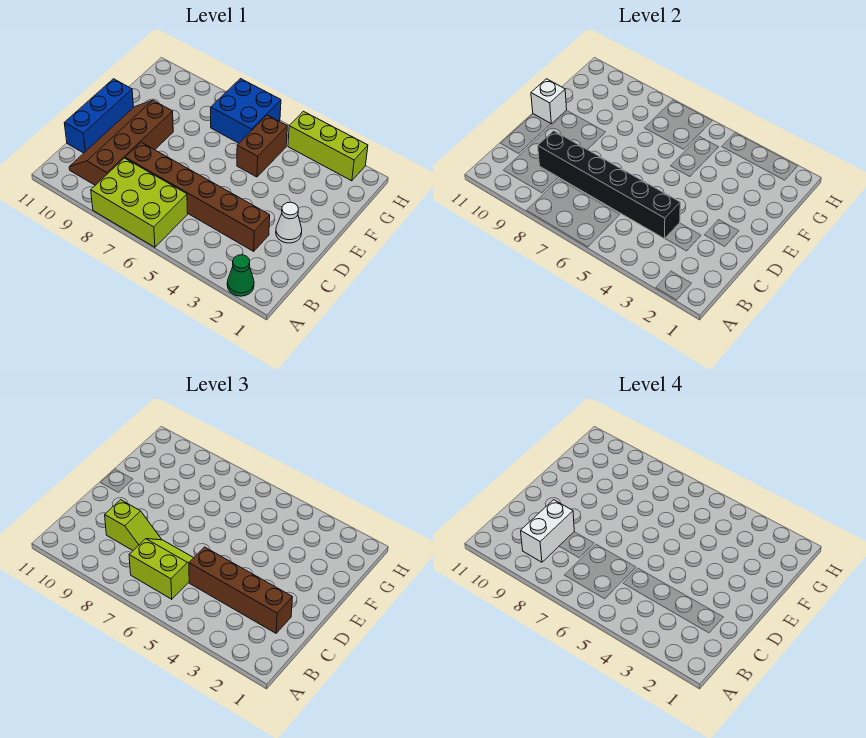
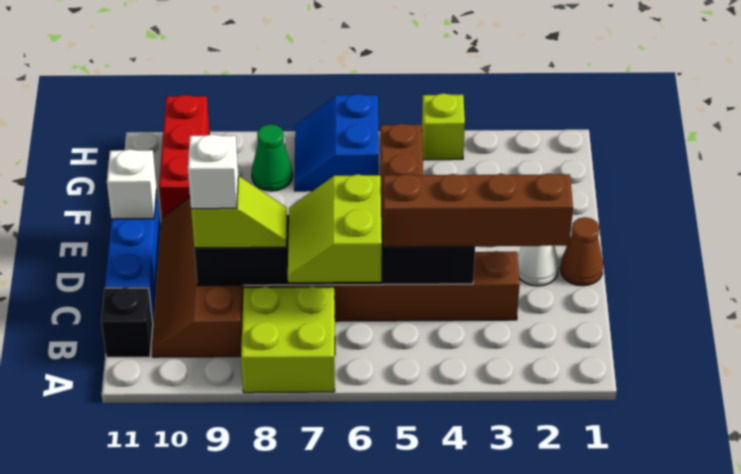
green cone A2 level 1 -> green cone G8 level 1
lime brick A6:B8 level 1 -> lime brick A7:B8 level 1
lime slope B6:C7 level 3 top B -> lime slope B6:C7 level 3 top 6
white brick B9:C9 level 4 -> white brick C9 level 4
none -> black brick B11 level 1
none -> brown cone D1 level 1
none -> red brick F10:H10 level 1
blue brick G6:H7 level 1 -> blue slope G6:H7 level 1 top 6
lime brick H2:H4 level 1 -> lime brick H4 level 1

